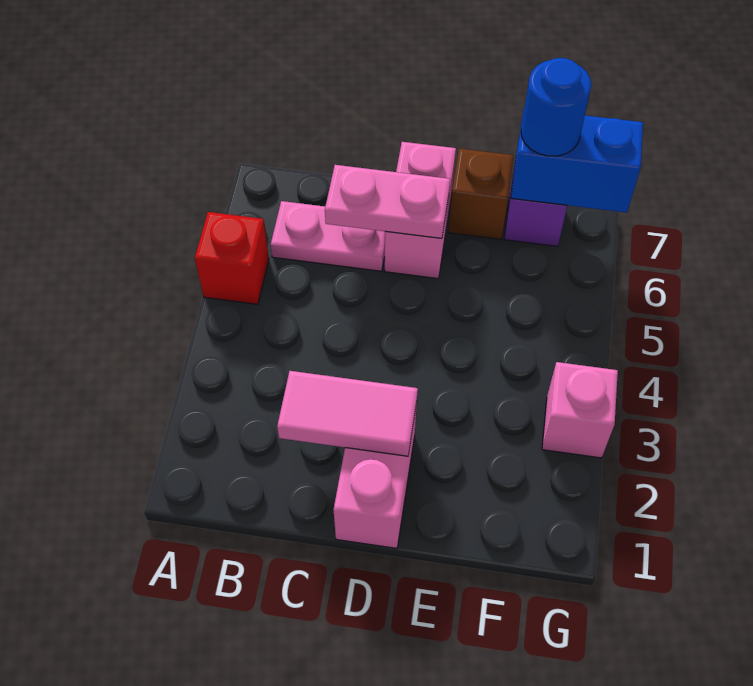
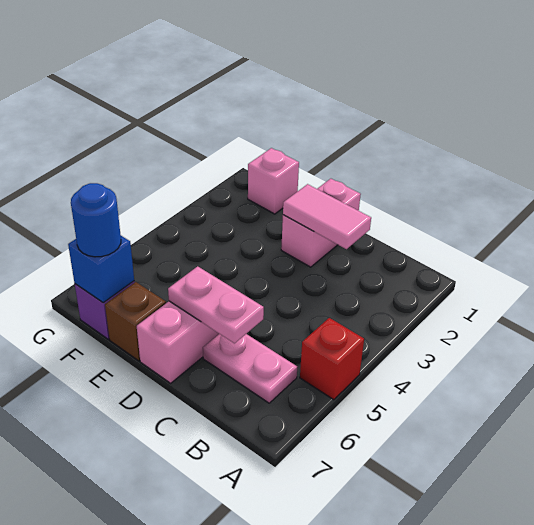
blue brick F7:G7 level 2 -> blue brick F7 level 2
pink brick G3 level 1 -> pink brick F1 level 1

